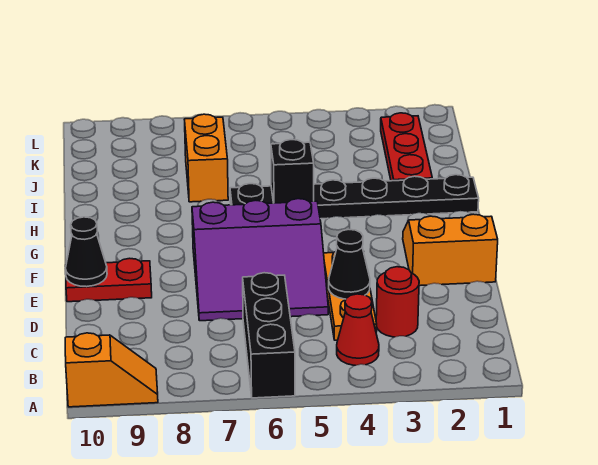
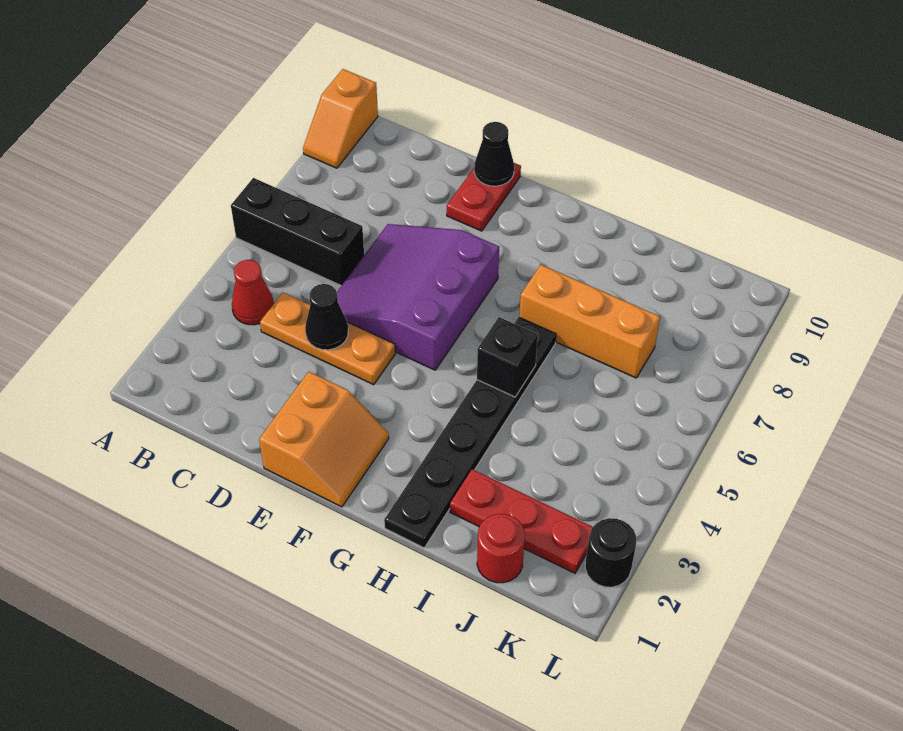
red round brick C3 level 1 -> red round brick J1 level 1
orange brick I7:J7 level 1 -> orange brick H7:J7 level 1
none -> black round brick L2 level 1

